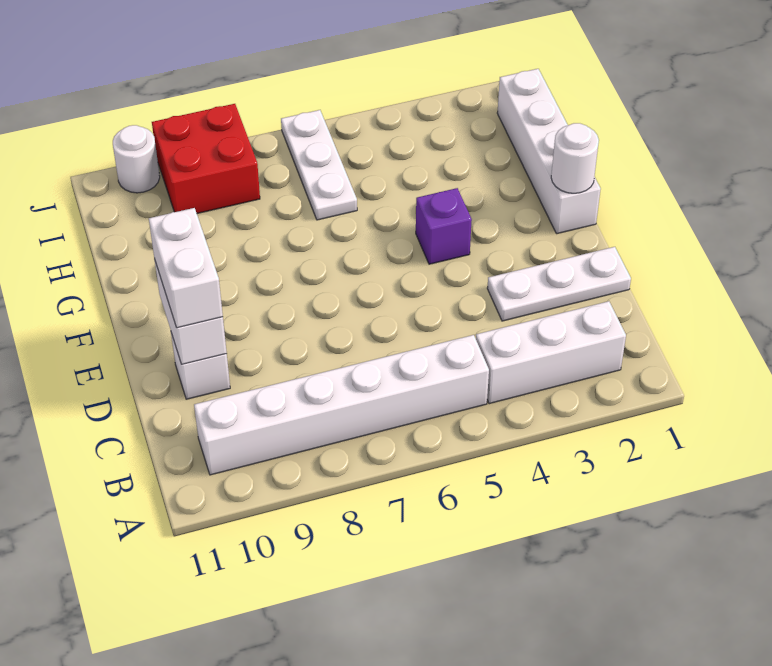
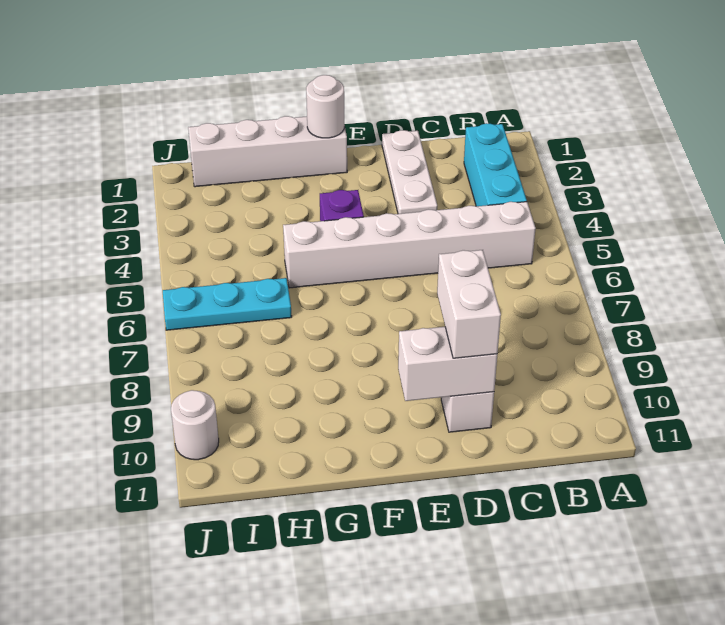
white brick B2:B4 level 1 -> cyan brick B2:B4 level 1
white brick B5:B10 level 1 -> white brick B5:G5 level 1
white brick D10:E10 level 3 -> white brick D9:D10 level 3
white plate H6:J6 level 1 -> cyan plate H6:J6 level 1
red brick I8:J9 level 1 -> none

